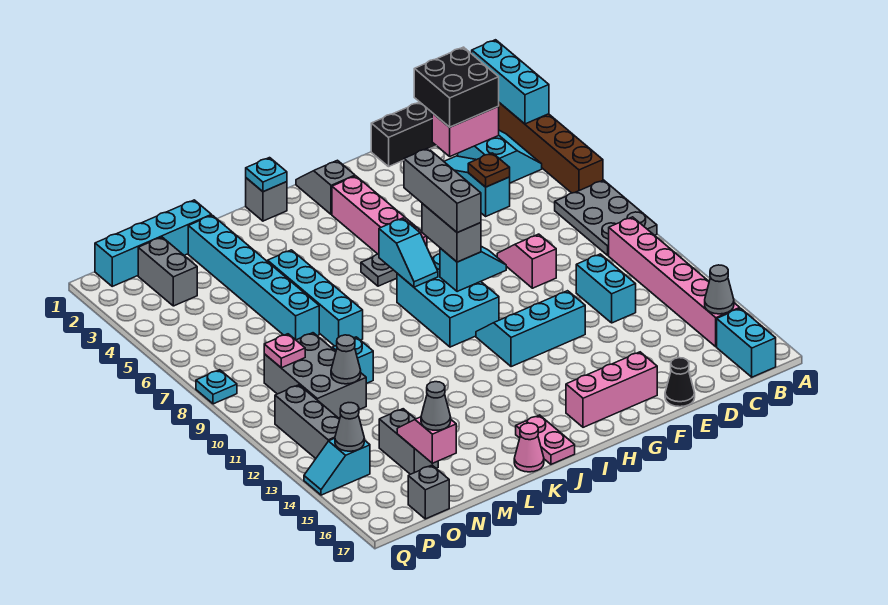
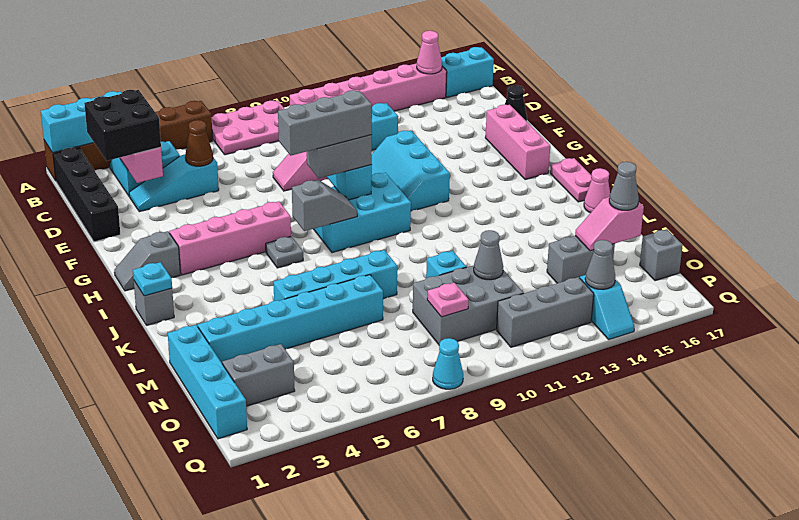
grey plate A7:B9 level 1 -> pink plate A7:B9 level 1
grey cone B15 level 2 -> pink cone B15 level 2
brown plate D5 level 2 -> brown cone D5 level 2
cyan slope I7:I8 level 2 top 7 -> grey slope I7:I8 level 2 top 7
pink plate J16:J17 level 1 -> pink plate I17:J17 level 1
cyan plate Q8 level 1 -> cyan cone Q8 level 1

